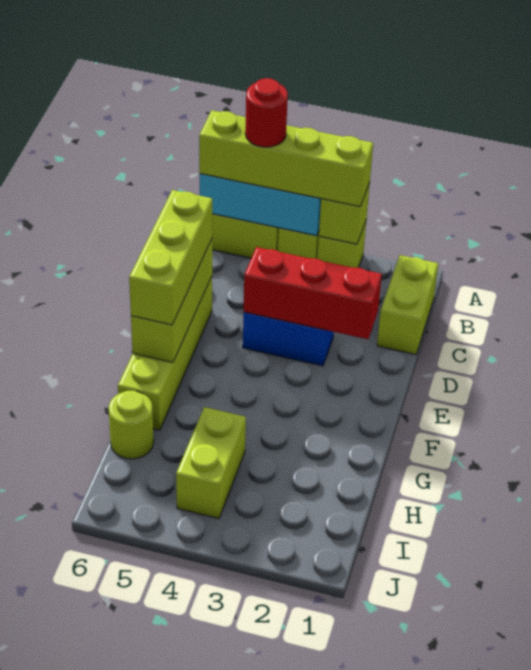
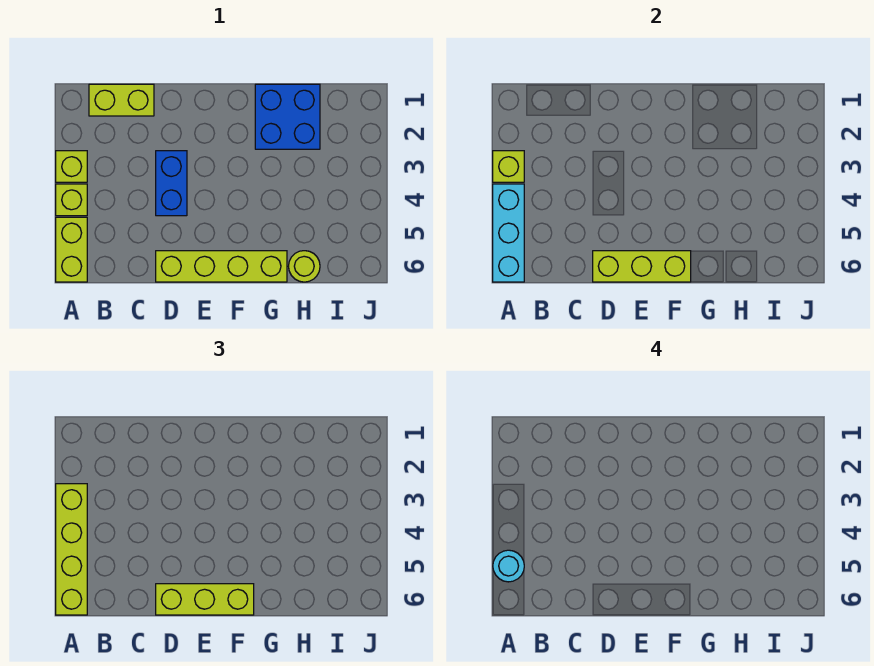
red round brick A5 level 4 -> cyan round brick A5 level 4
red brick D2:D4 level 2 -> none
none -> blue brick G1:H2 level 1
lime brick H4:I4 level 1 -> none

